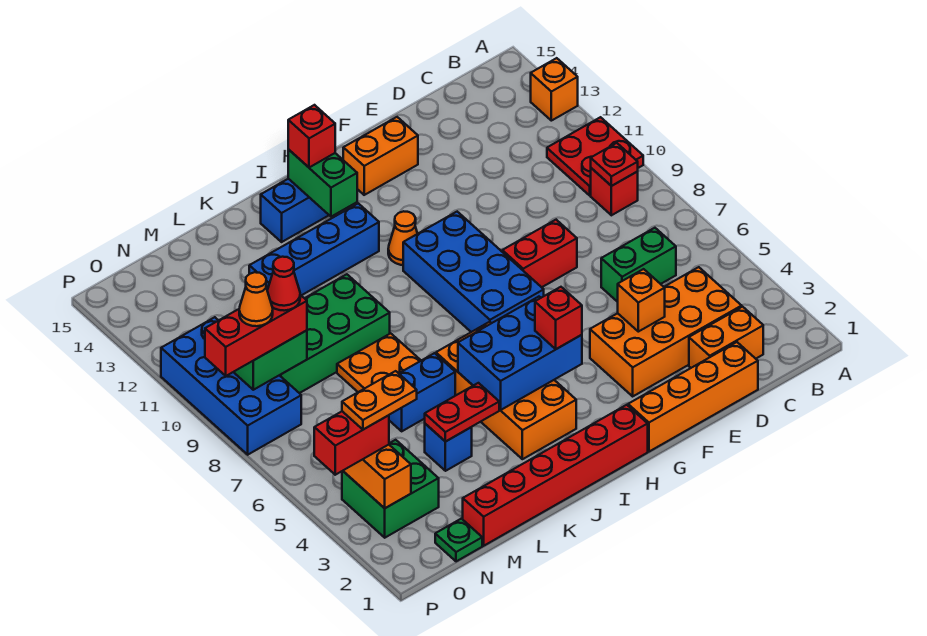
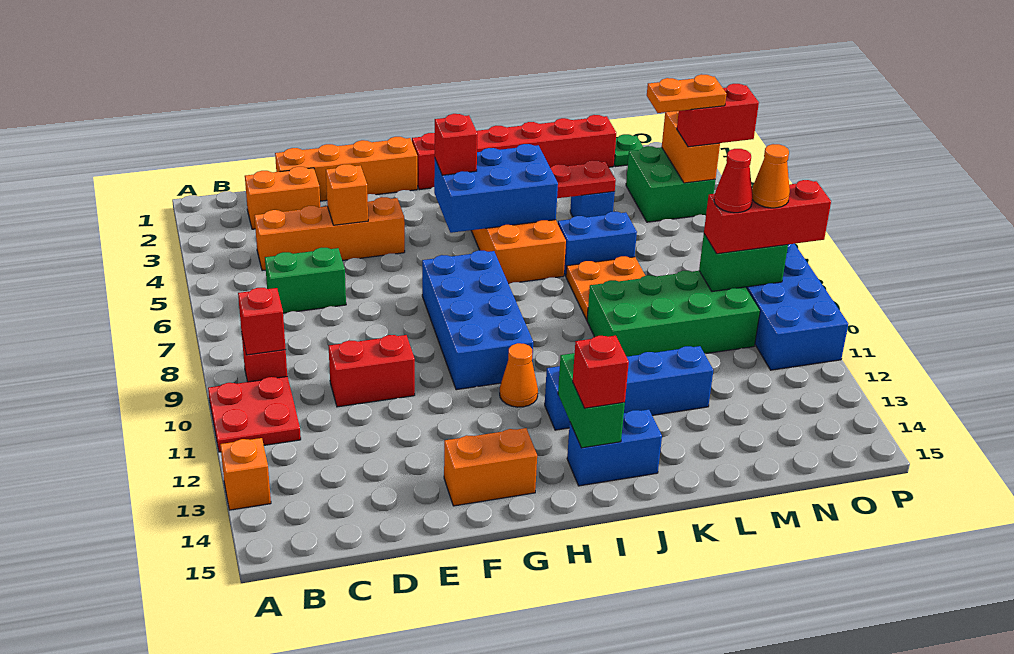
red plate B9 level 2 -> red brick B9 level 2
orange brick C3:F4 level 1 -> orange brick C4:F4 level 1
red brick E8:F8 level 1 -> red brick D10:E10 level 1

